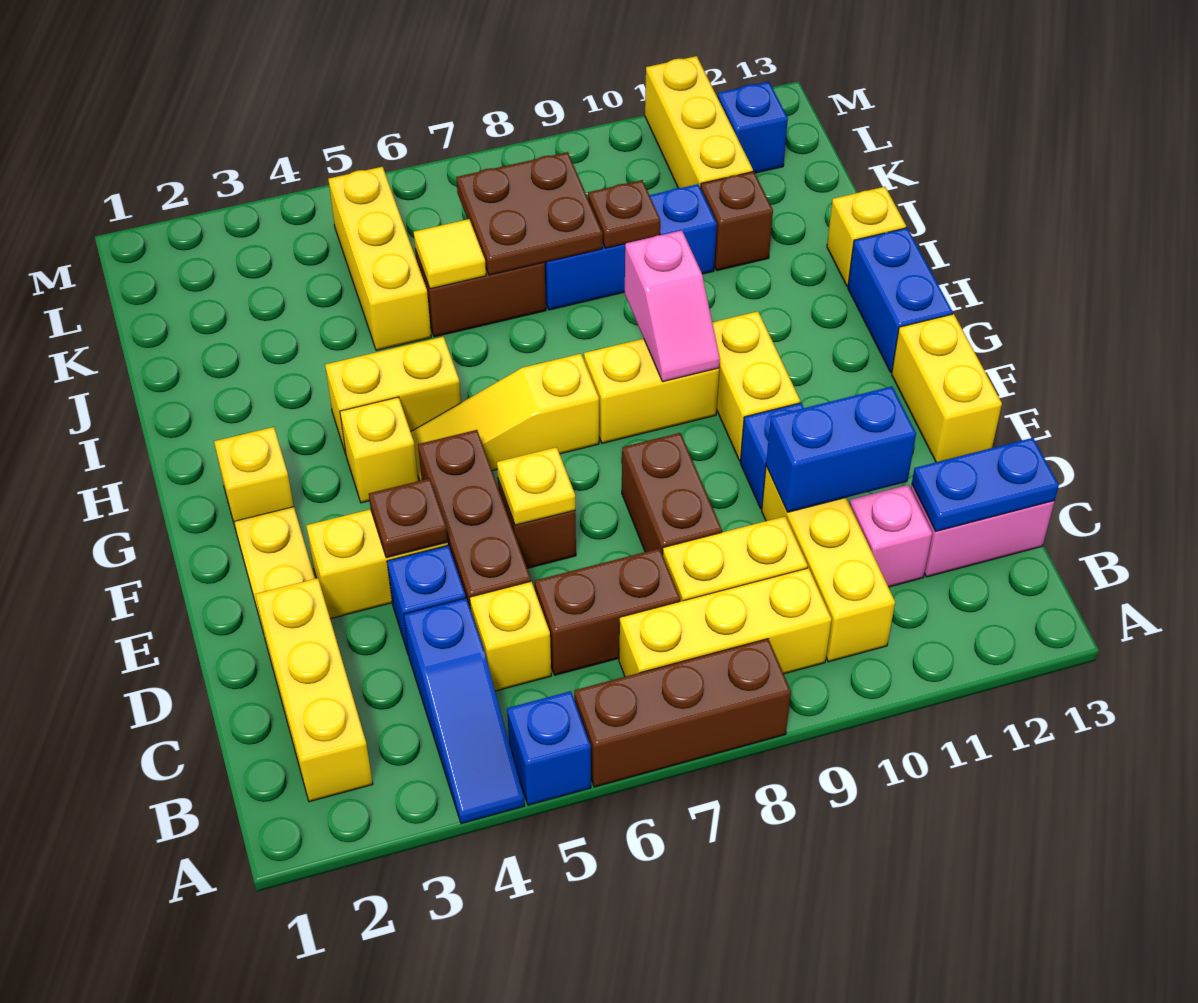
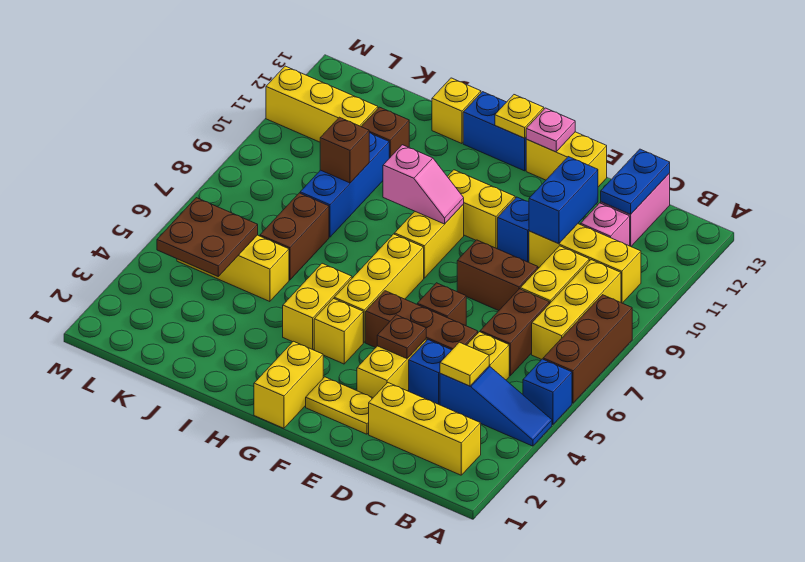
yellow plate E6 level 2 -> yellow plate G13 level 2
none -> pink plate F13 level 2
yellow brick G2 level 1 -> yellow brick G1:G2 level 1
yellow slope G5:G7 level 1 top 7 -> yellow brick G5:G7 level 1
yellow tile J6 level 2 -> yellow tile C4 level 2
brown plate J7:K8 level 2 -> brown plate K4:L5 level 2
brown plate J9 level 2 -> brown brick J9 level 2
blue brick L12 level 1 -> none

